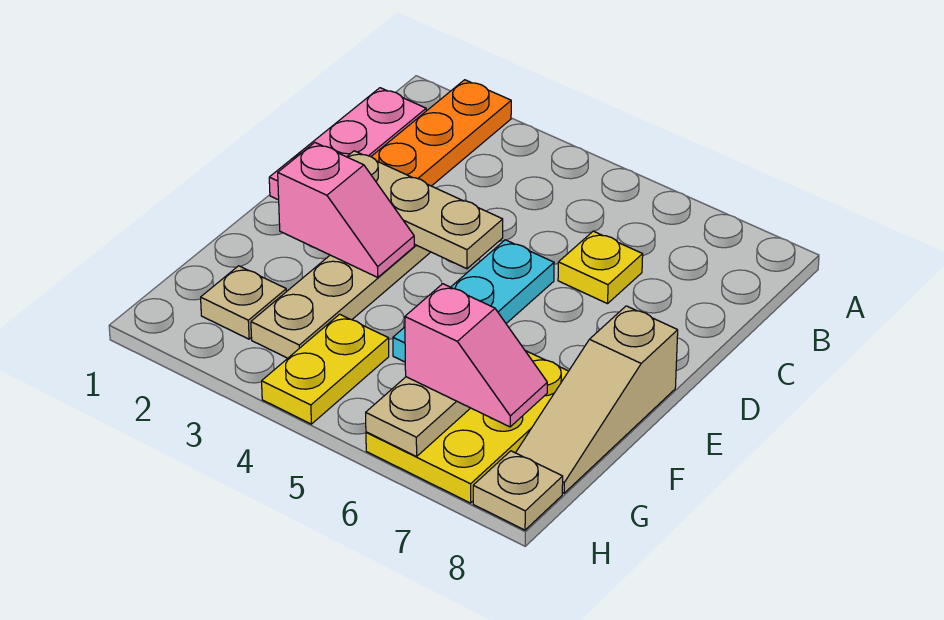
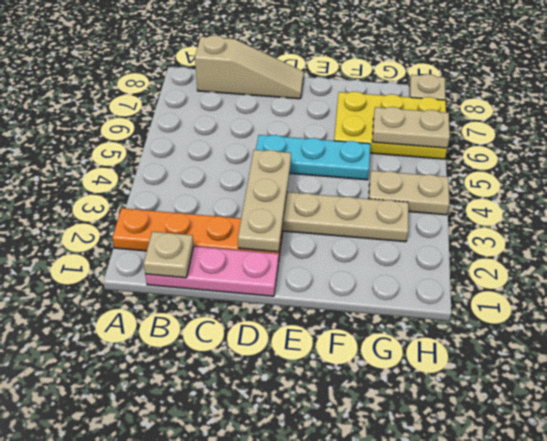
yellow plate C6 level 1 -> none
pink slope E2:E3 level 2 top 2 -> none
tan slope E8:G8 level 1 top E -> tan slope B8:D8 level 1 top B
tan plate G2 level 1 -> tan plate B1 level 2
yellow plate G4:H4 level 1 -> tan plate G4:H4 level 1
pink slope G6:G7 level 3 top 6 -> none

